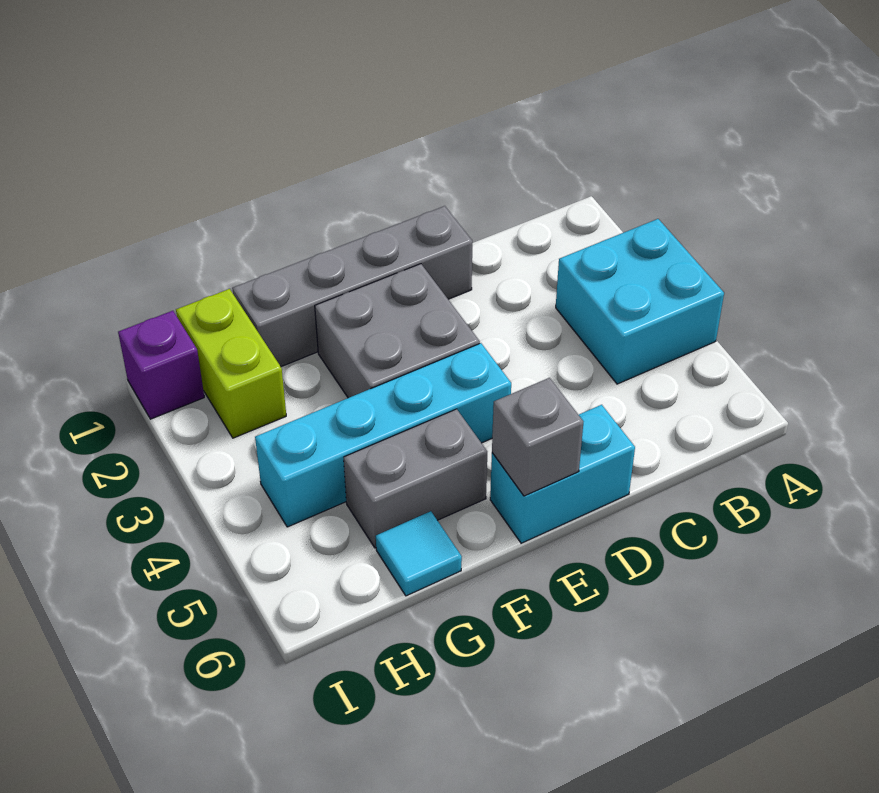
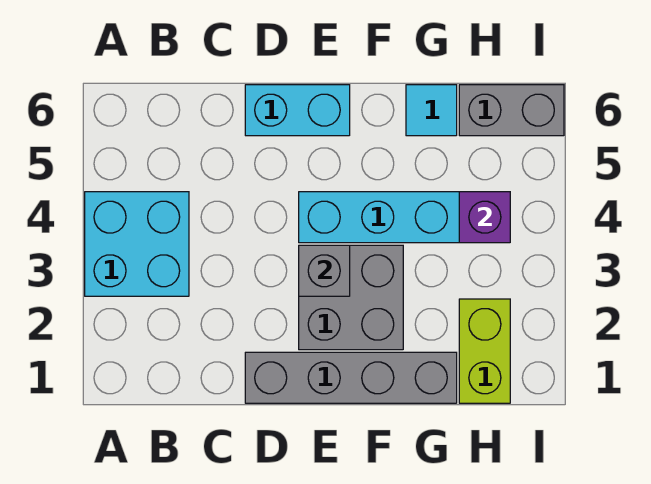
grey brick E6 level 2 -> grey brick E3 level 2
grey brick F5:G5 level 1 -> grey brick H6:I6 level 1
purple brick I1 level 1 -> purple brick H4 level 2

